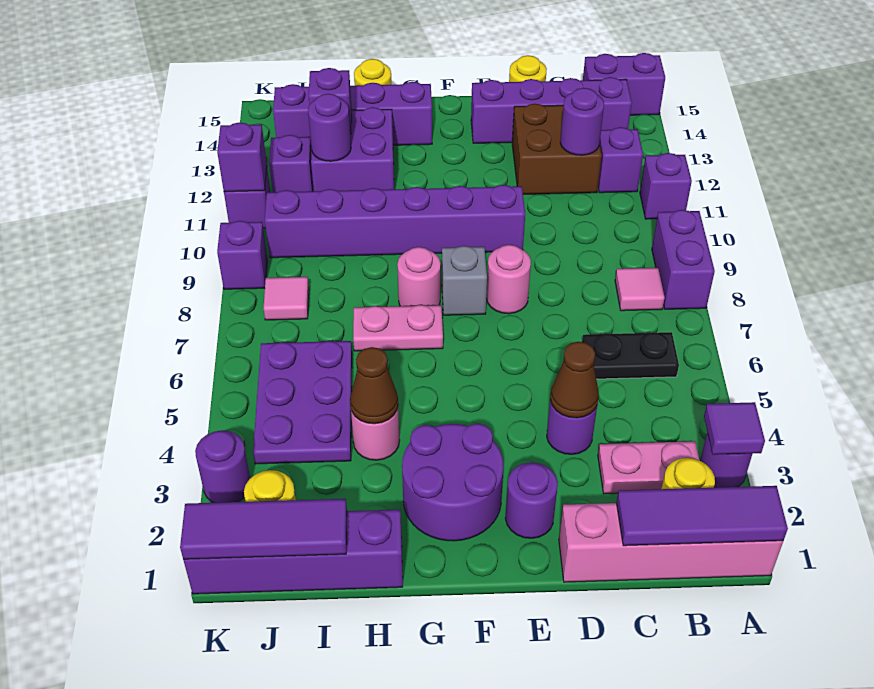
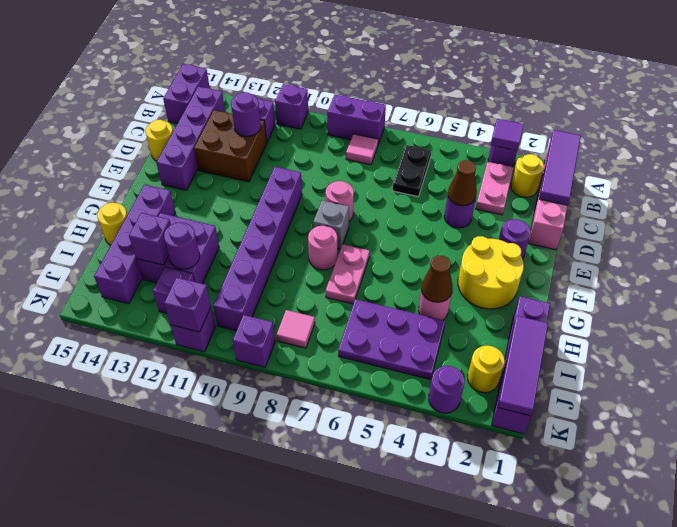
purple round brick F2:G3 level 1 -> yellow round brick F2:G3 level 1

